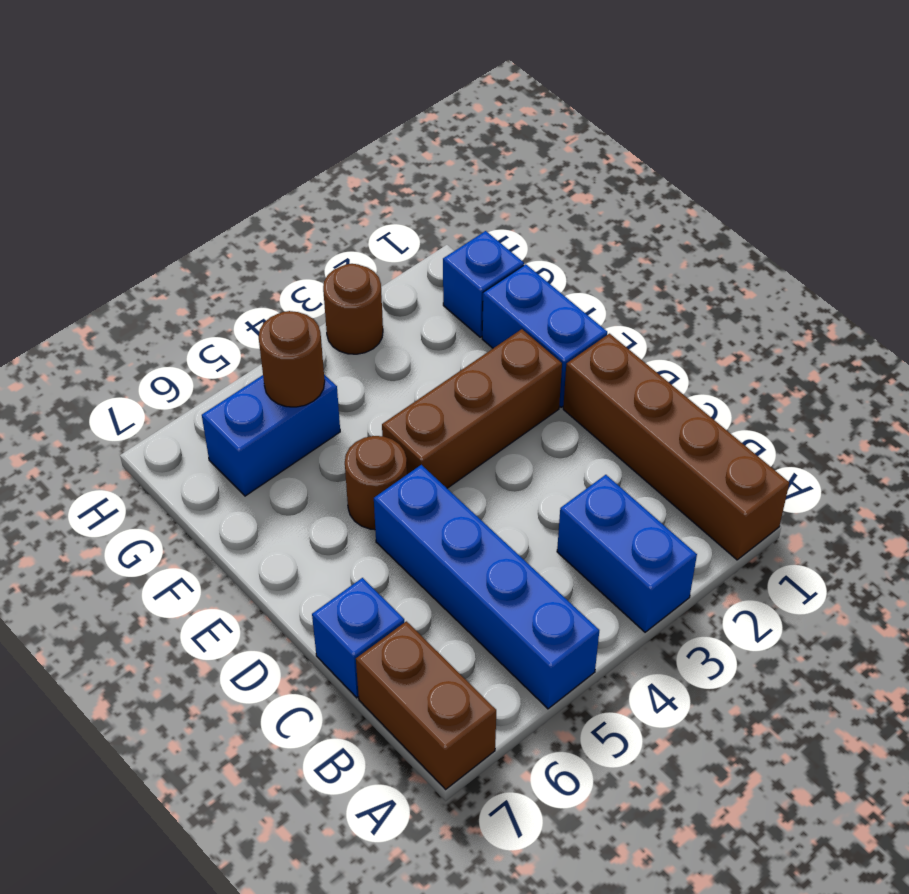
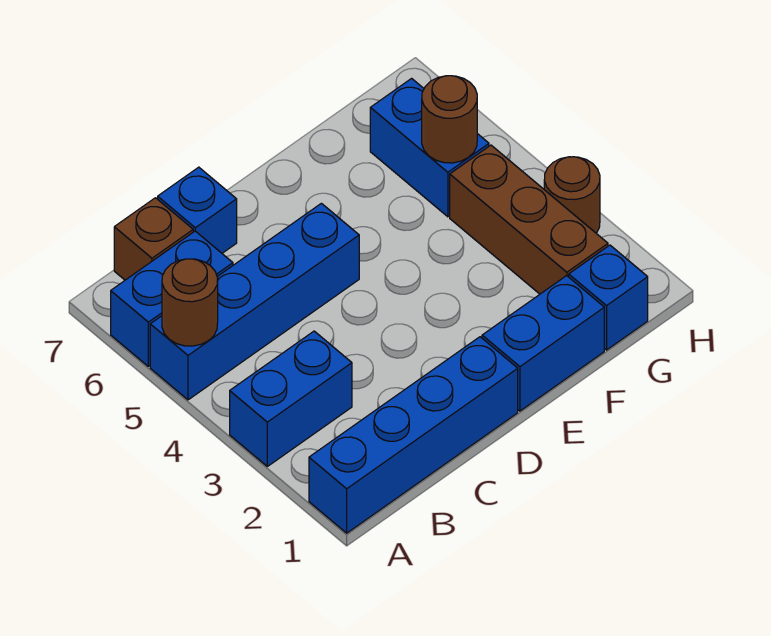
brown brick A1:D1 level 1 -> blue brick A1:D1 level 1
none -> blue brick A6:B6 level 1
brown brick A7:B7 level 1 -> brown brick B7 level 1
brown brick E2:E4 level 1 -> brown brick G2:G4 level 1
brown round brick E5 level 1 -> brown round brick A5 level 2

